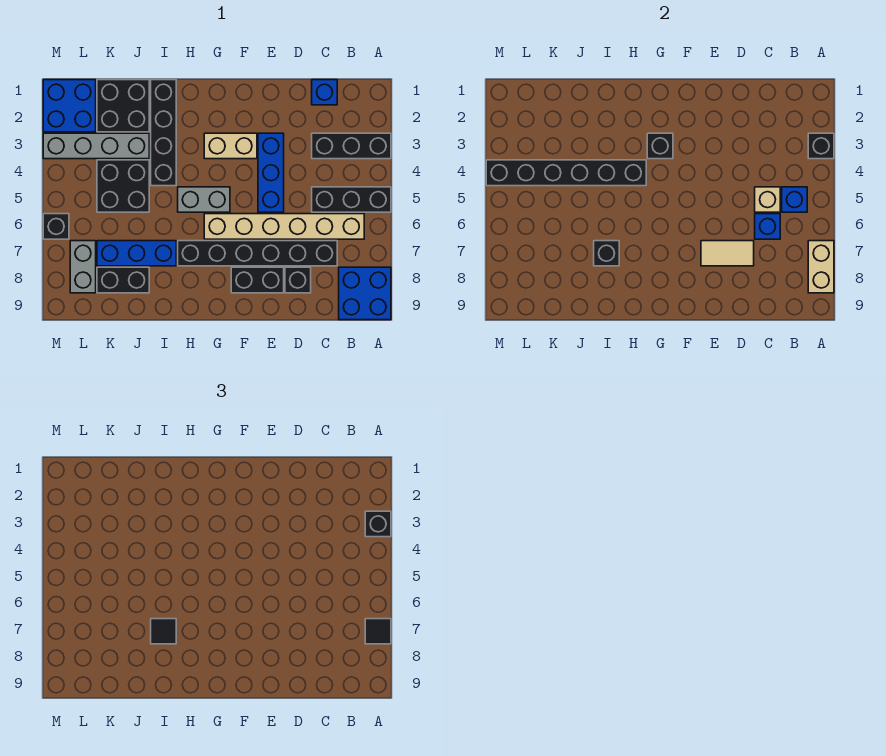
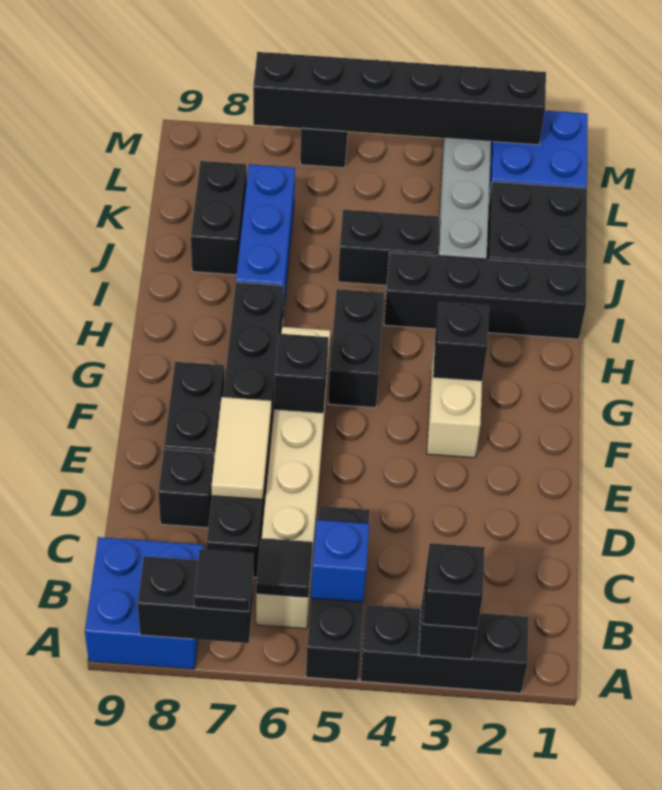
black brick A3:C3 level 1 -> black brick A2:A4 level 1
tan brick A7:A8 level 2 -> black brick A7:A8 level 2
blue brick C1 level 1 -> none
tan brick C5 level 2 -> none
blue brick C6 level 2 -> none
blue brick E3:E5 level 1 -> none
grey brick G5:H5 level 1 -> black brick G5:H5 level 1
black brick H4:M4 level 2 -> black brick M2:M7 level 2
black brick I7 level 2 -> black brick F6 level 2
black tile I7 level 3 -> black tile B6 level 2
black brick J4:K5 level 1 -> black brick J4:J5 level 1
grey brick L7:L8 level 1 -> none

